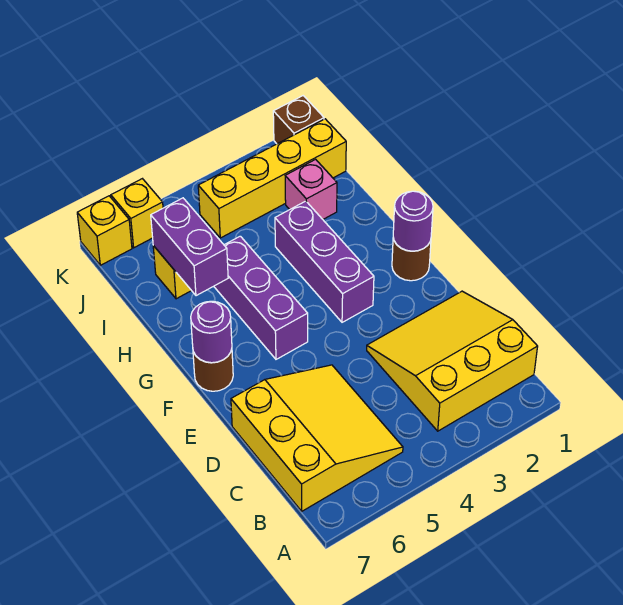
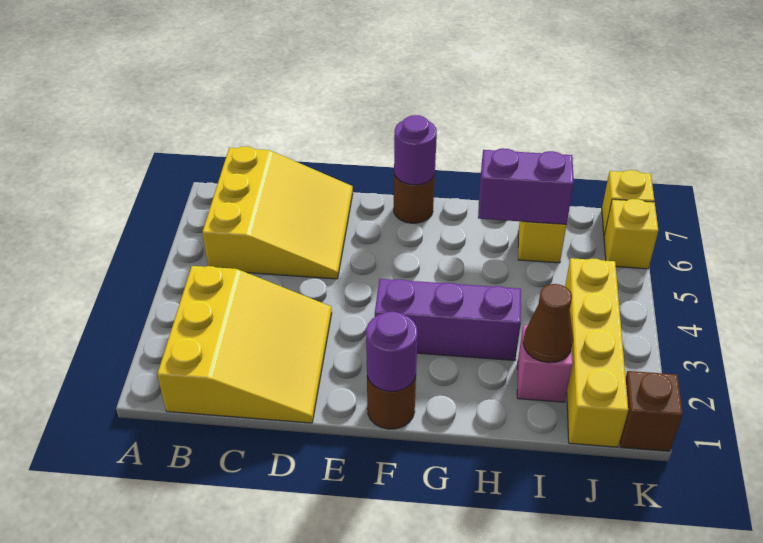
yellow slope B5:D7 level 1 top 7 -> yellow slope B5:D7 level 1 top B
purple brick F5:H5 level 1 -> none
none -> brown cone I2 level 2

